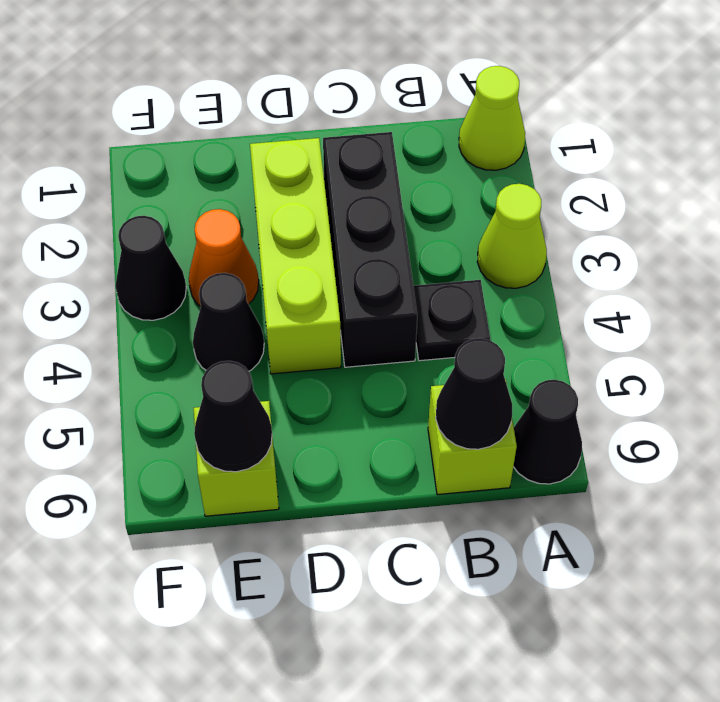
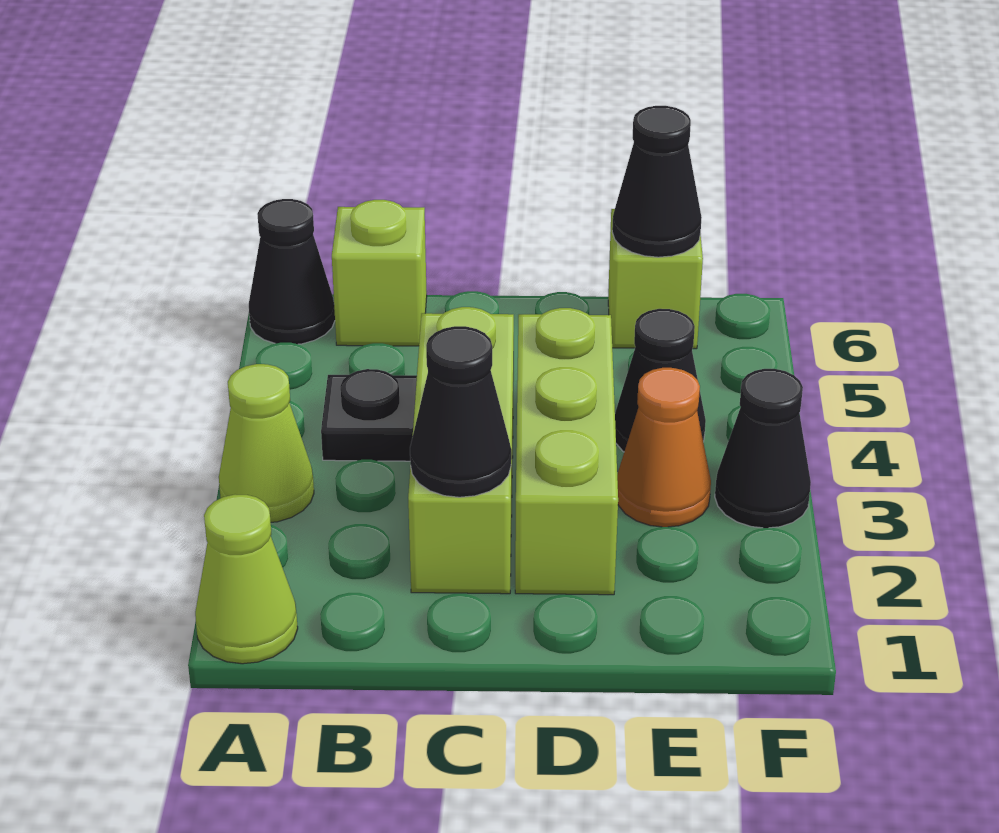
black cone B6 level 2 -> black cone C2 level 2
black brick C2:C4 level 1 -> lime brick C2:C4 level 1

